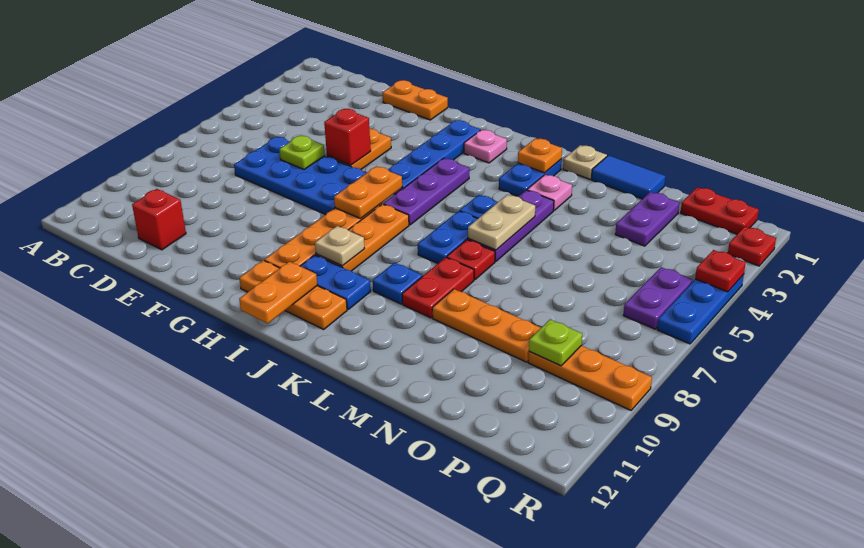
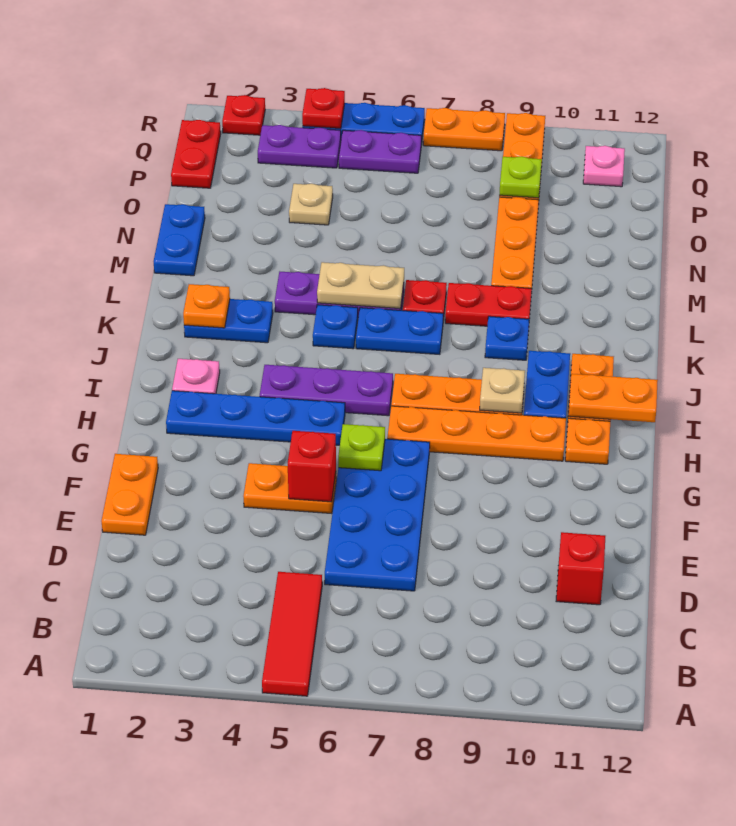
none -> red tile A5:C5 level 1
lime plate E6 level 2 -> lime plate G6 level 2
orange plate H6:H7 level 2 -> orange plate R7:R8 level 1
tan plate L1 level 1 -> tan plate O4 level 1
pink plate L3 level 1 -> pink plate Q11 level 1
blue tile M1:N1 level 1 -> blue plate M1:N1 level 1
purple plate O2:O3 level 1 -> purple plate Q3:Q4 level 1

